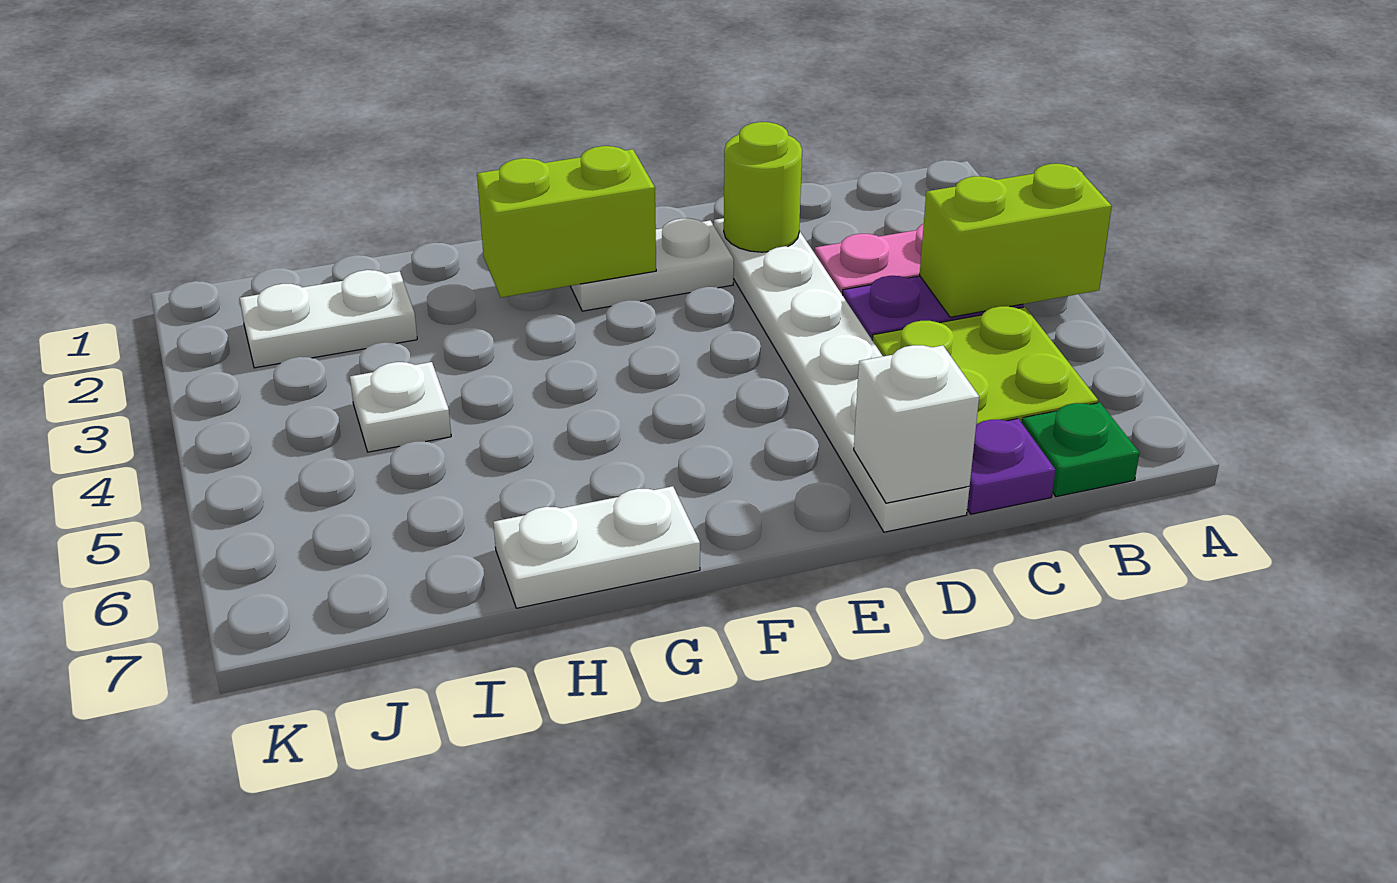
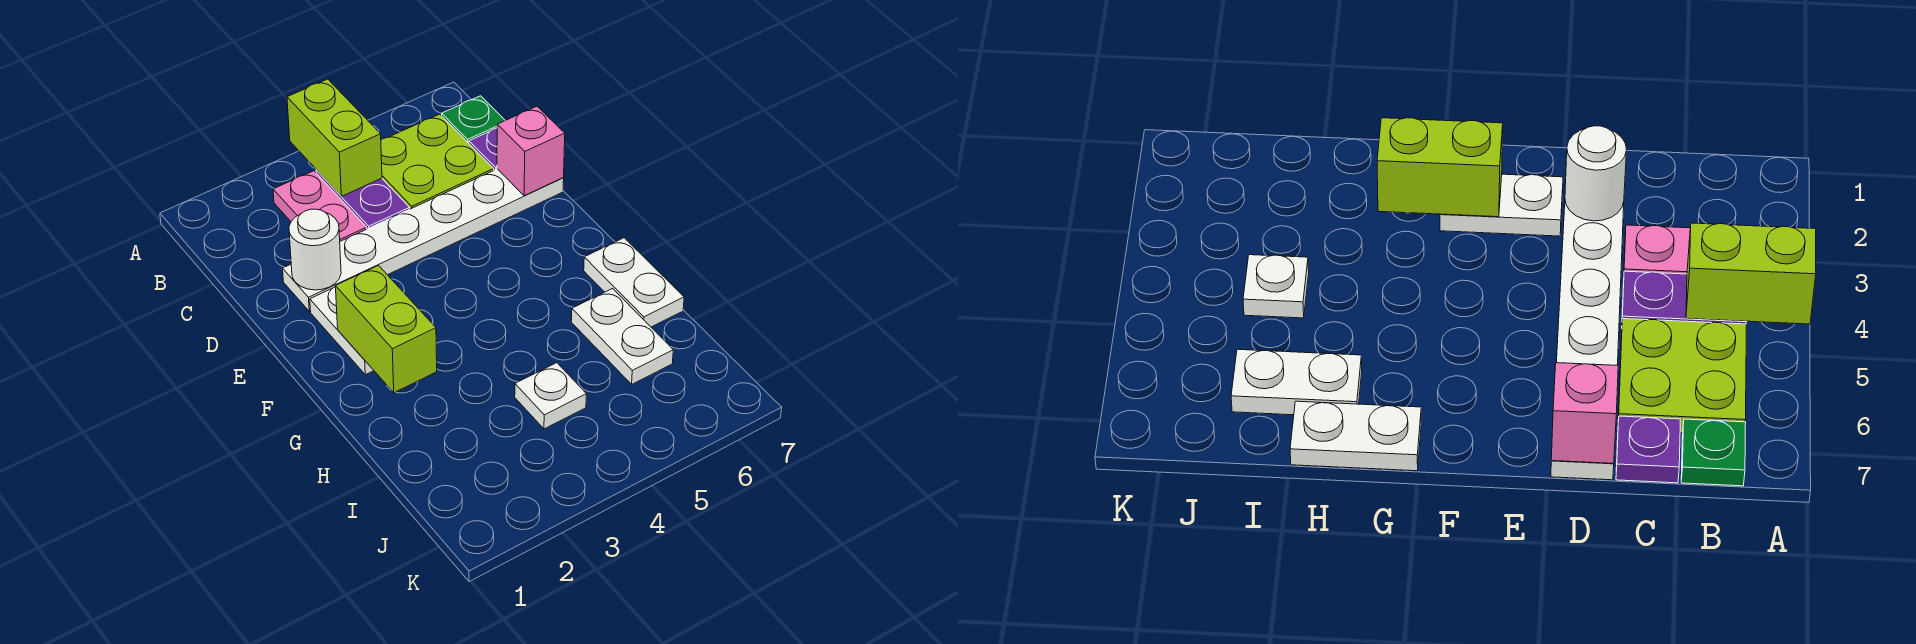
lime round brick D2 level 2 -> white round brick D2 level 2
white brick D7 level 2 -> pink brick D7 level 2
white plate I2:J2 level 1 -> white plate H6:I6 level 1

